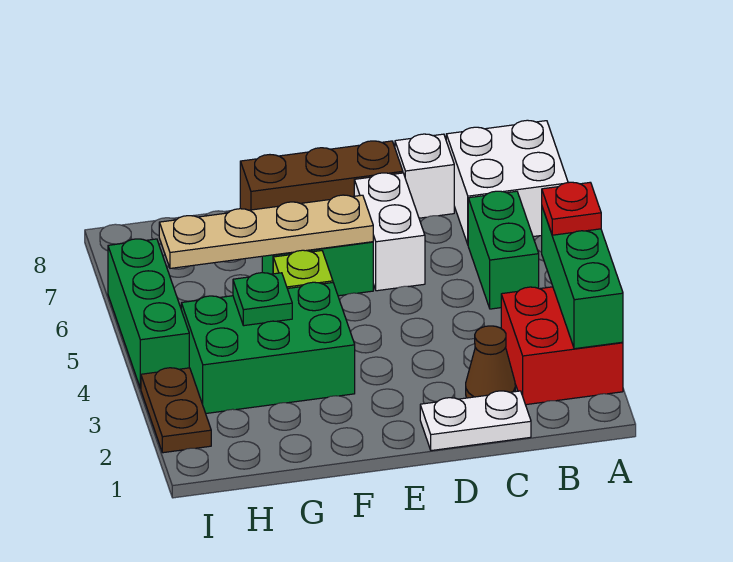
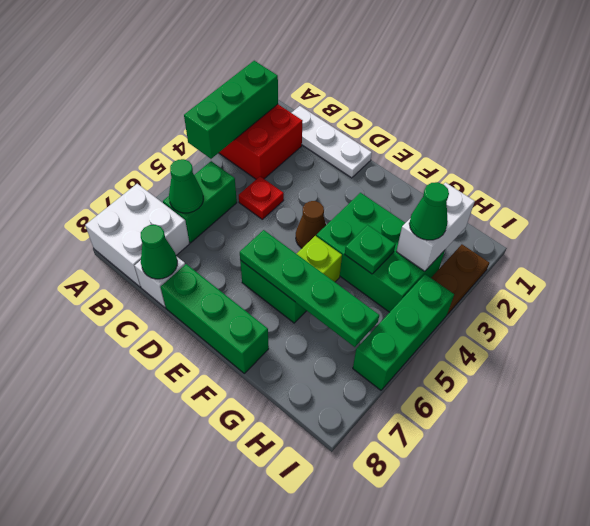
red plate A4 level 3 -> red plate C4 level 1
none -> green cone B6 level 2
white plate C1:D1 level 1 -> white plate B1:D1 level 1
brown cone C2 level 1 -> brown cone E4 level 1
none -> green cone C8 level 2
white brick D6:D7 level 1 -> white brick H2:H3 level 2
brown brick D8:F8 level 1 -> green brick D8:F8 level 1
tan plate E6:H6 level 2 -> green plate E6:H6 level 2
none -> green cone H3 level 3

